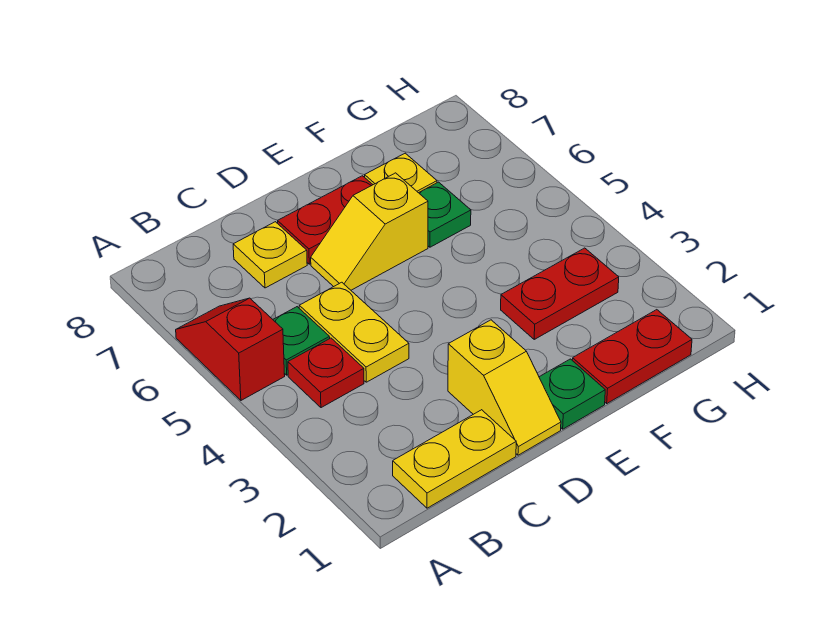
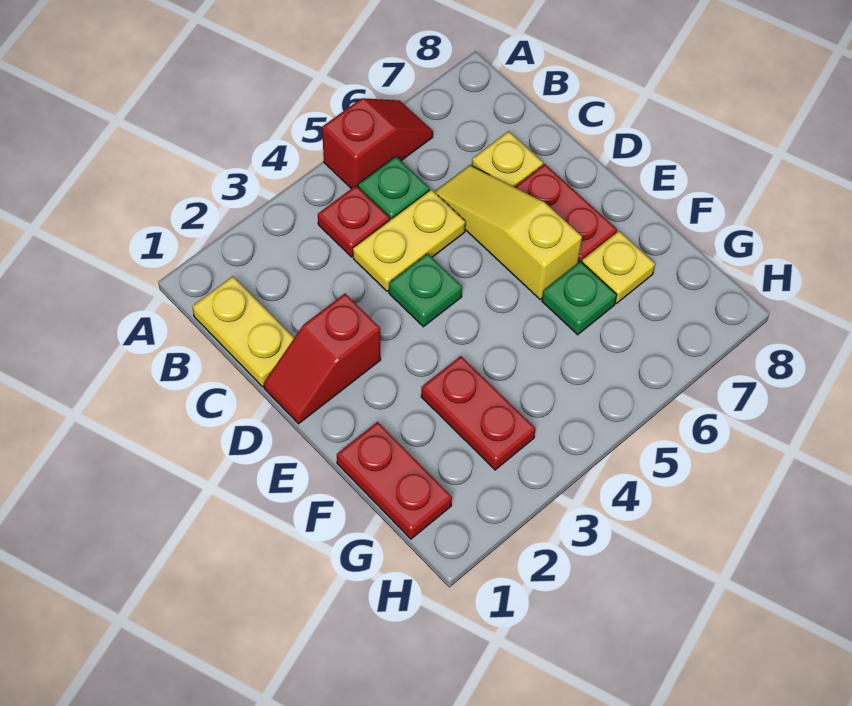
yellow slope D1:D2 level 1 top 2 -> red slope D1:D2 level 1 top 2
yellow slope D6:E6 level 1 top E -> yellow slope C6:E6 level 1 top E
green plate E1 level 1 -> green plate D4 level 1

